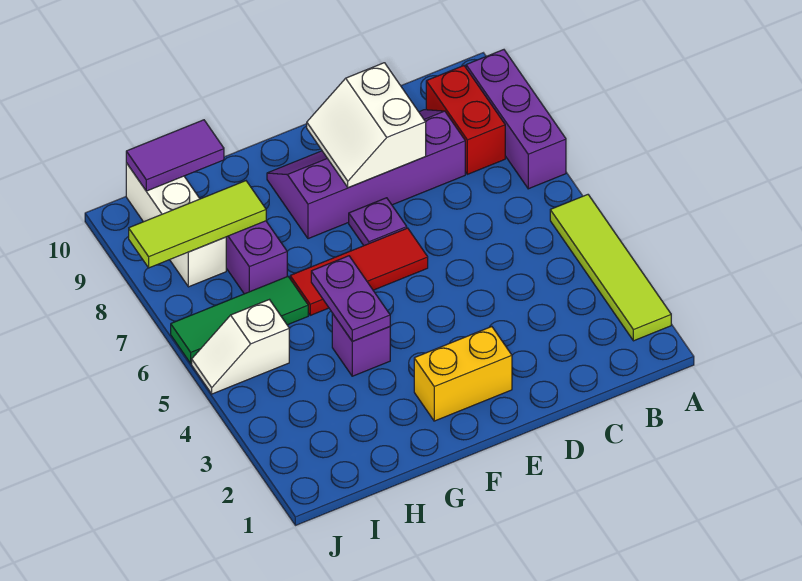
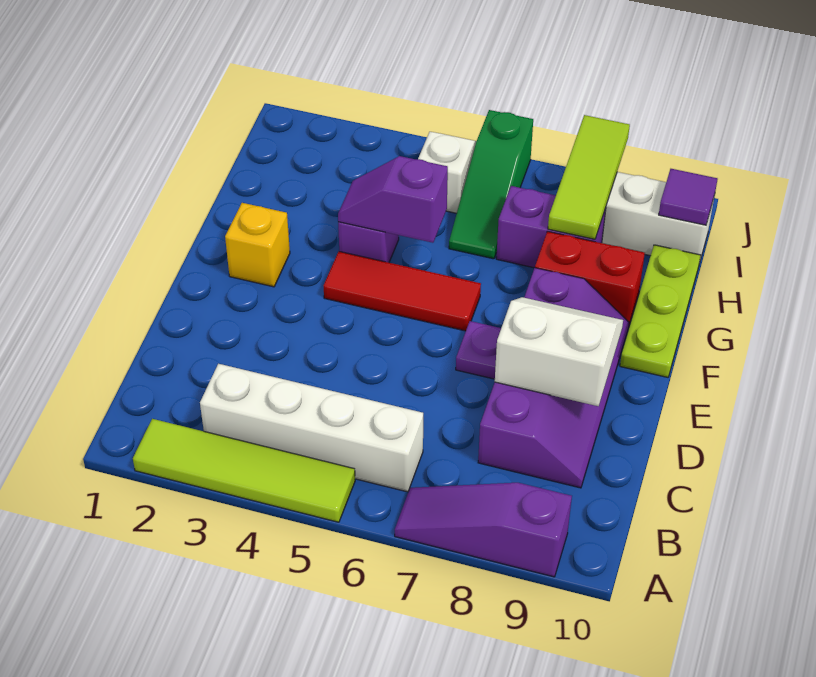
purple brick A7:A9 level 1 -> purple slope A7:A9 level 1 top 9
none -> white brick B3:B6 level 1
red brick B8:B9 level 1 -> red brick G8:G9 level 1
yellow brick E2:F2 level 1 -> yellow brick F2 level 1
red tile E6:G6 level 1 -> red tile F4:F6 level 1
none -> lime plate F10:H10 level 1
purple plate G4:G5 level 2 -> purple slope G4:G5 level 2 top 5
green tile H6:J6 level 1 -> green slope H6:J6 level 1 top J
purple tile H10:I10 level 2 -> purple tile I10 level 2

